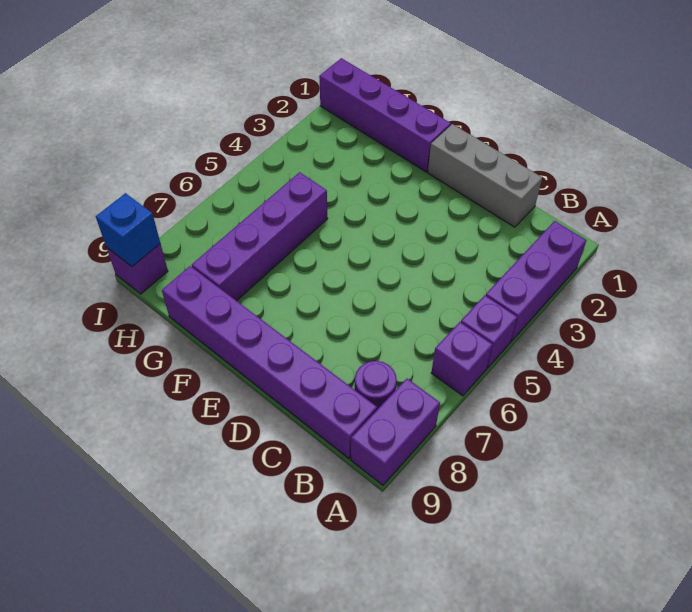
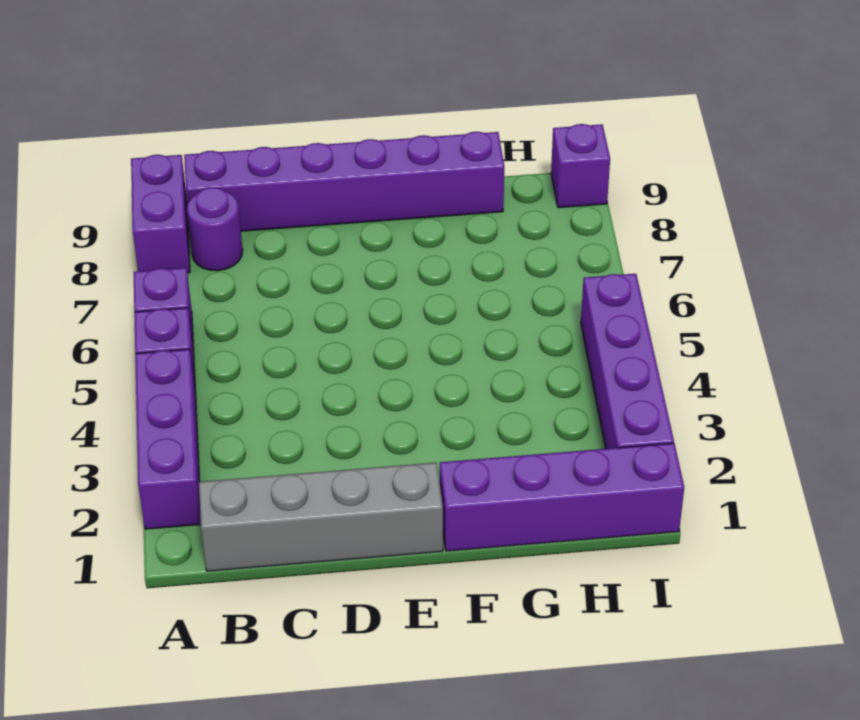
grey brick C1:E1 level 1 -> grey brick B1:E1 level 1
purple brick G5:G8 level 1 -> purple brick I2:I5 level 1
blue brick I9 level 2 -> none

